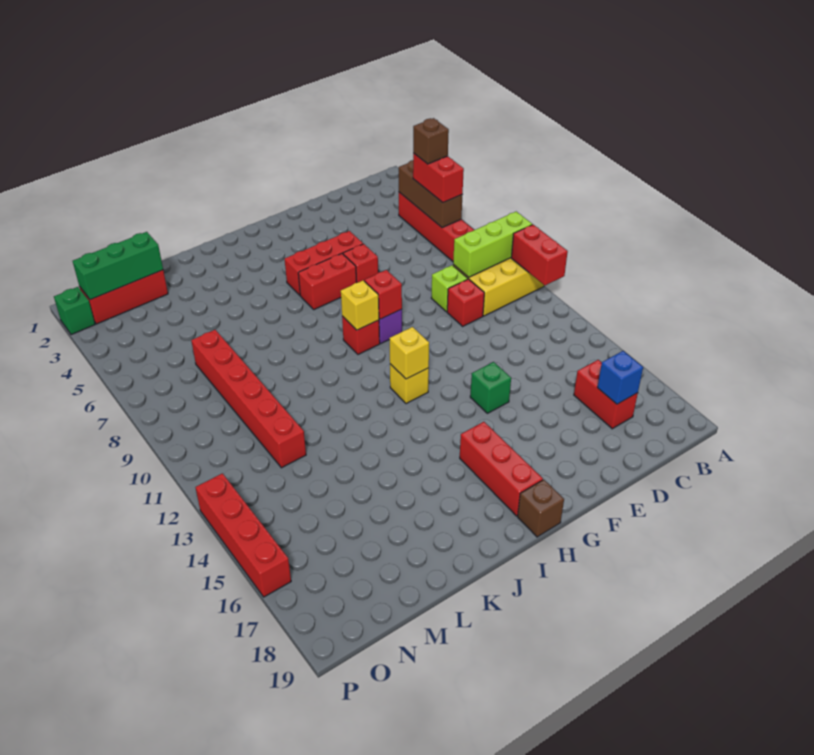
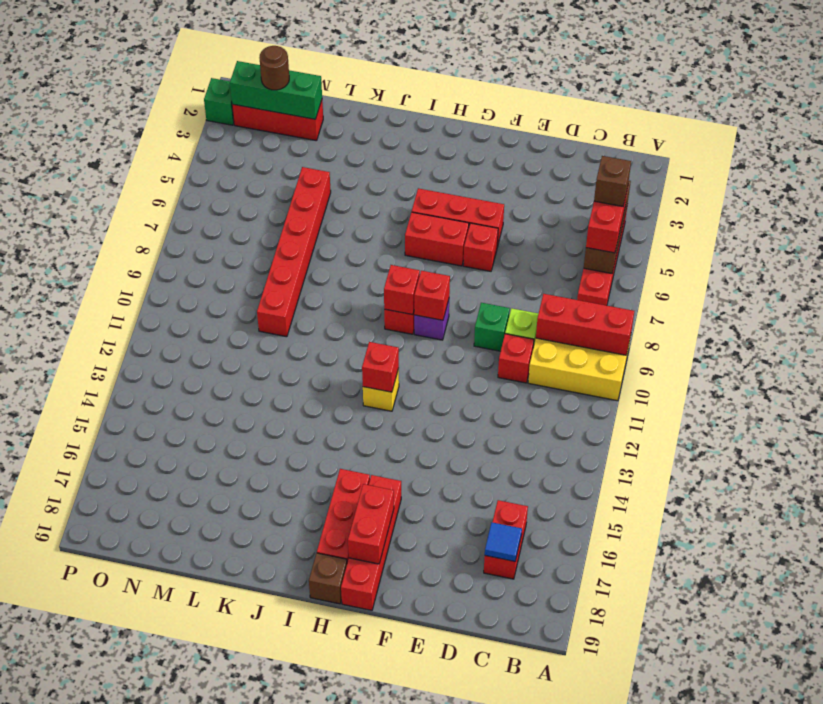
lime brick A9:C9 level 2 -> red brick A9:C9 level 2
red brick A10:A11 level 2 -> red brick G17:G18 level 2
blue brick C17 level 2 -> blue tile C17 level 2
green brick F14 level 1 -> green brick E9 level 1
yellow brick H9 level 2 -> red brick H9 level 2
yellow brick H12 level 2 -> red brick H12 level 2
red brick M7:M12 level 1 -> red brick L5:L10 level 1
none -> brown round brick N2 level 3
red brick P13:P16 level 1 -> red brick G16:G19 level 1

